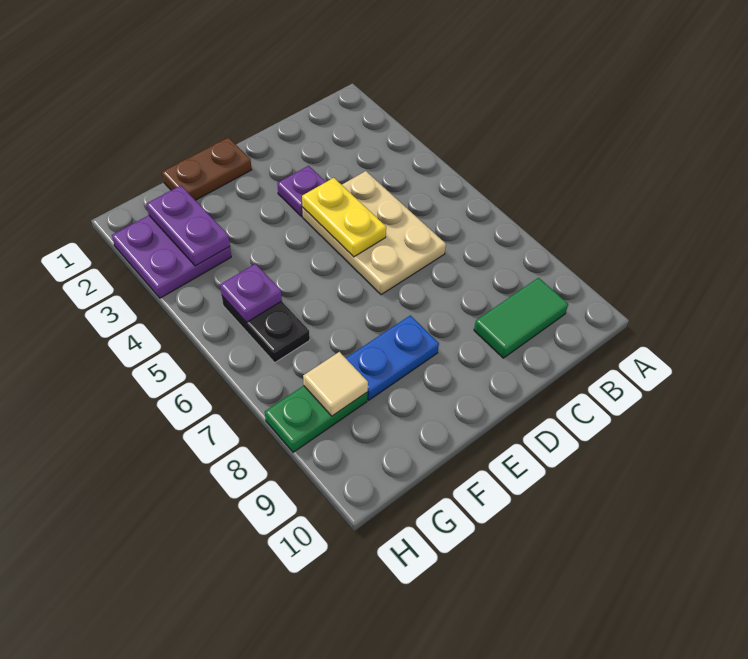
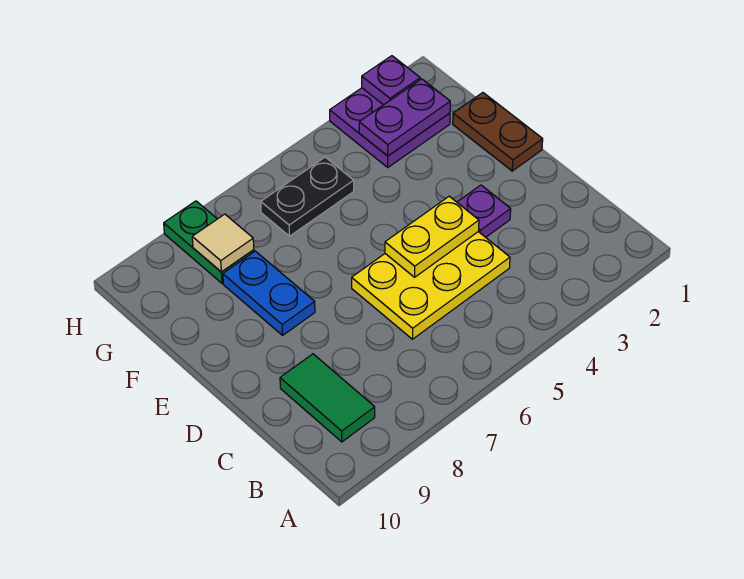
tan plate C4:D6 level 1 -> yellow plate C4:D6 level 1
purple plate G5 level 2 -> purple plate H2 level 2

